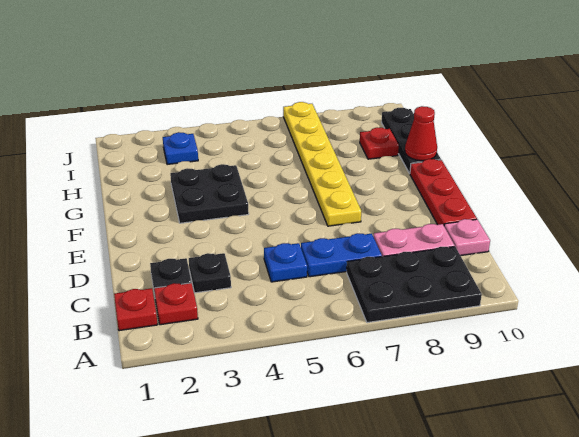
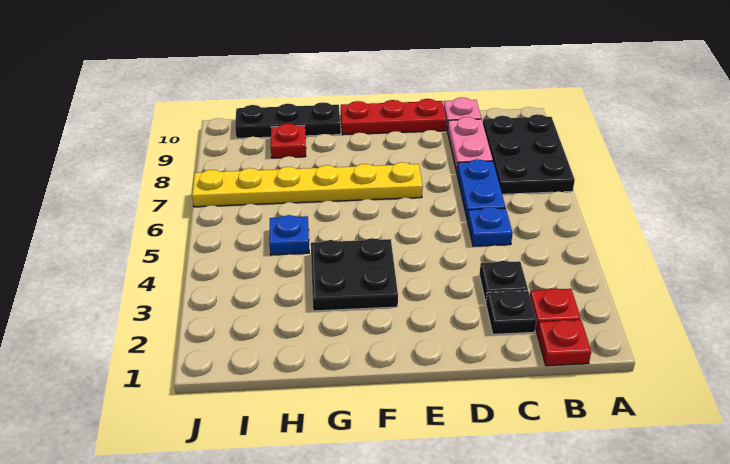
red cone G10 level 2 -> none
blue plate I3 level 1 -> blue plate H5 level 1

